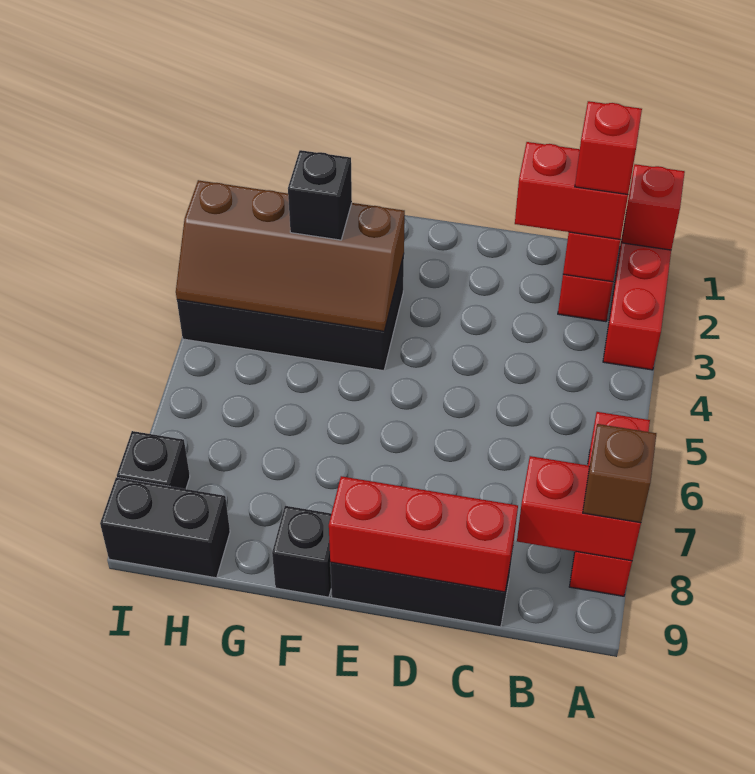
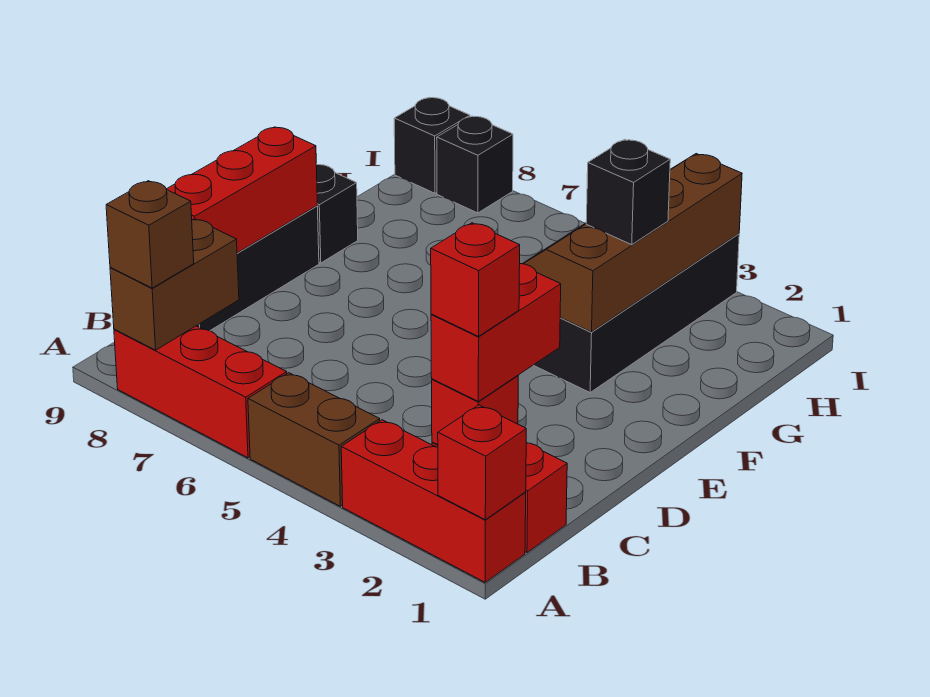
none -> brown brick A4:A5 level 1
red brick A8:B8 level 2 -> brown brick A8:B8 level 2
black brick H9:I9 level 1 -> black brick I9 level 1

